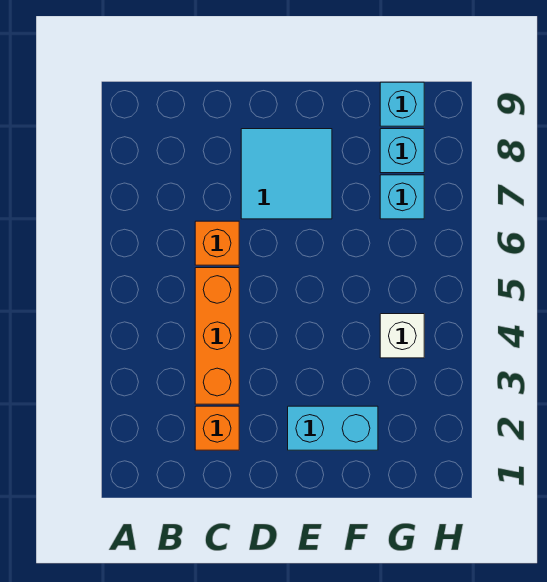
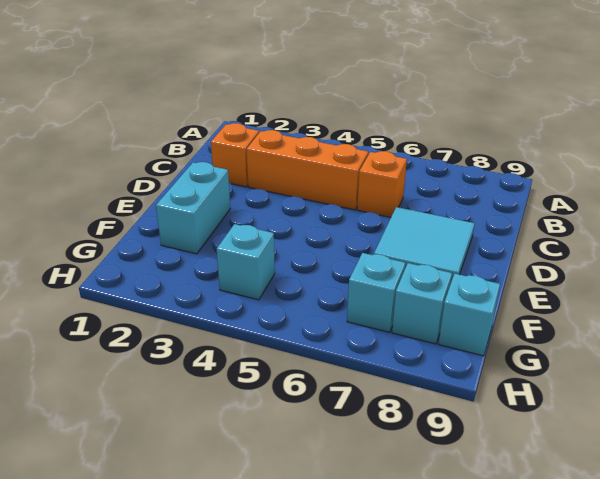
white brick G4 level 1 -> cyan brick G4 level 1

